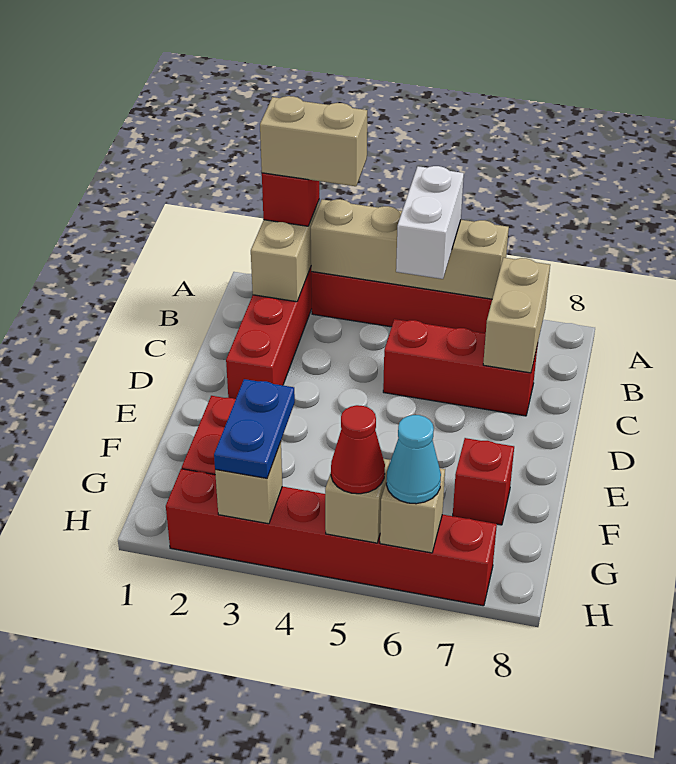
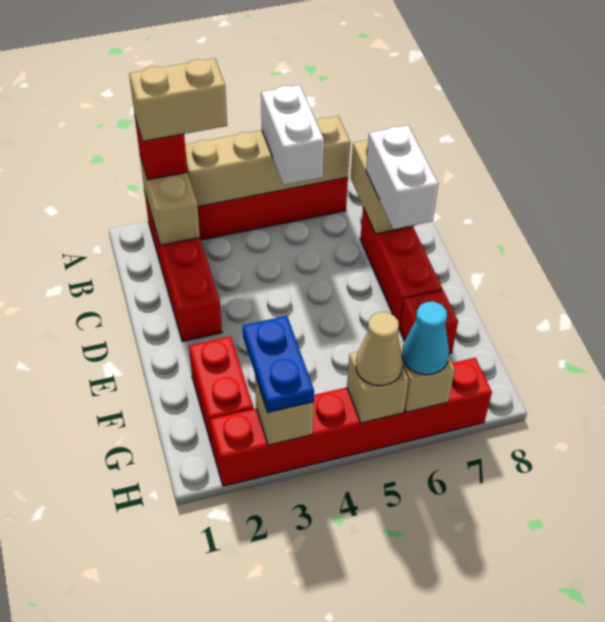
red brick C5:C7 level 1 -> red brick C7:E7 level 1
none -> white brick C7:D7 level 3
red cone H5 level 3 -> tan cone H5 level 3

